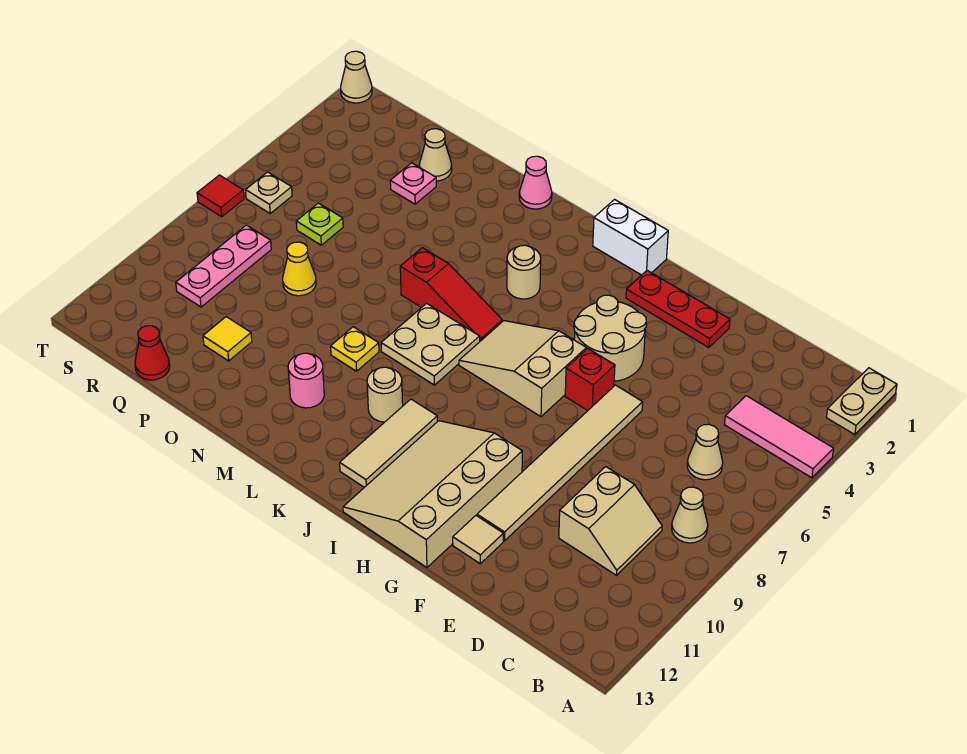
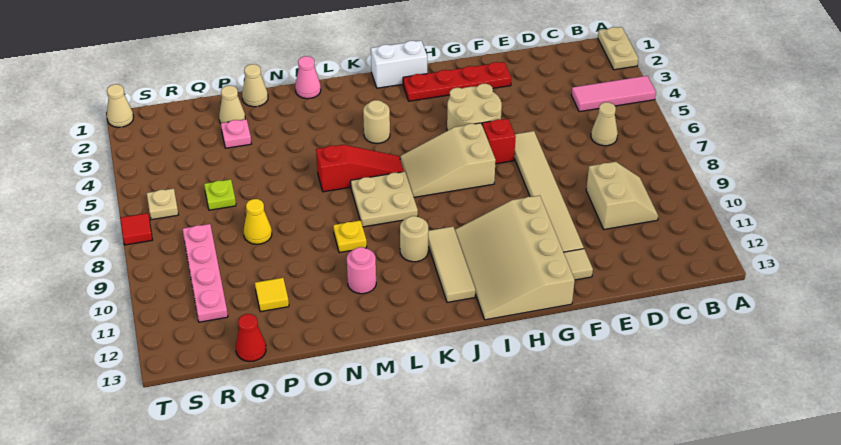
tan cone B8 level 1 -> tan cone O1 level 1
red plate F2:H2 level 1 -> red plate F2:I2 level 1
pink plate R8:R10 level 1 -> pink plate R8:R11 level 1

